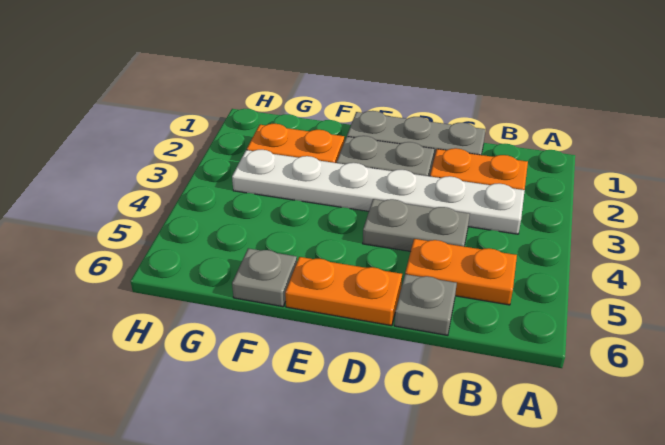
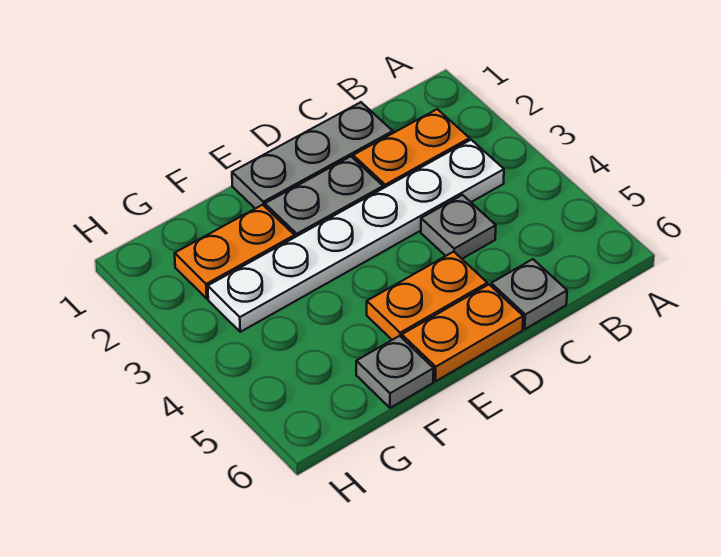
orange plate B5:C5 level 1 -> orange plate D5:E5 level 1
grey plate C4:D4 level 1 -> grey plate C4 level 1

